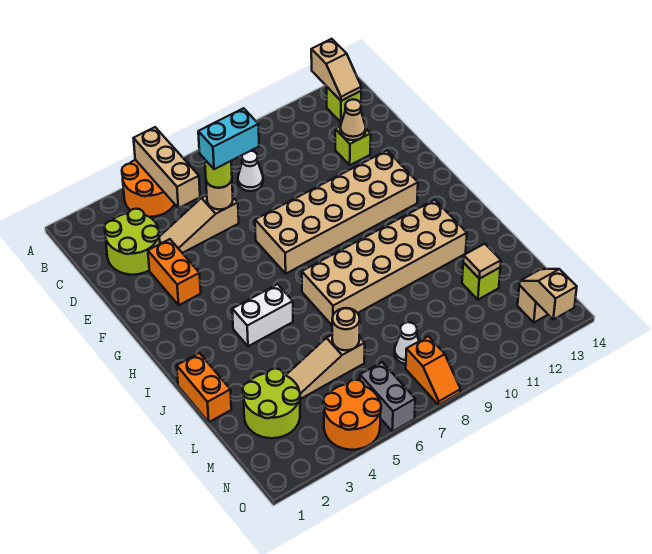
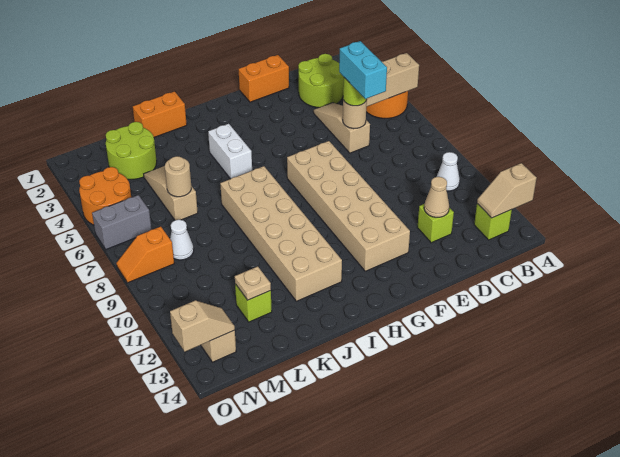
white cone C8 level 1 -> white cone B10 level 1
orange brick E3:F3 level 1 -> orange brick E1:F1 level 1
tan tile L12 level 2 -> tan plate L12 level 2

